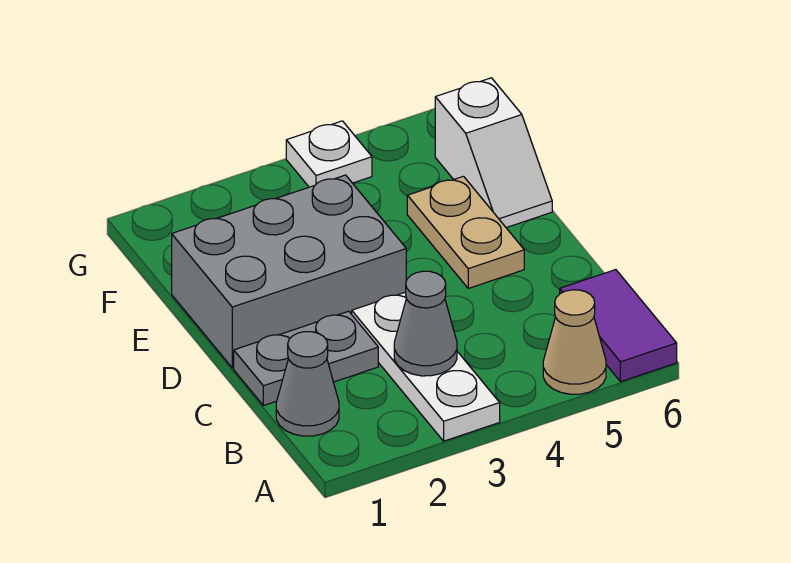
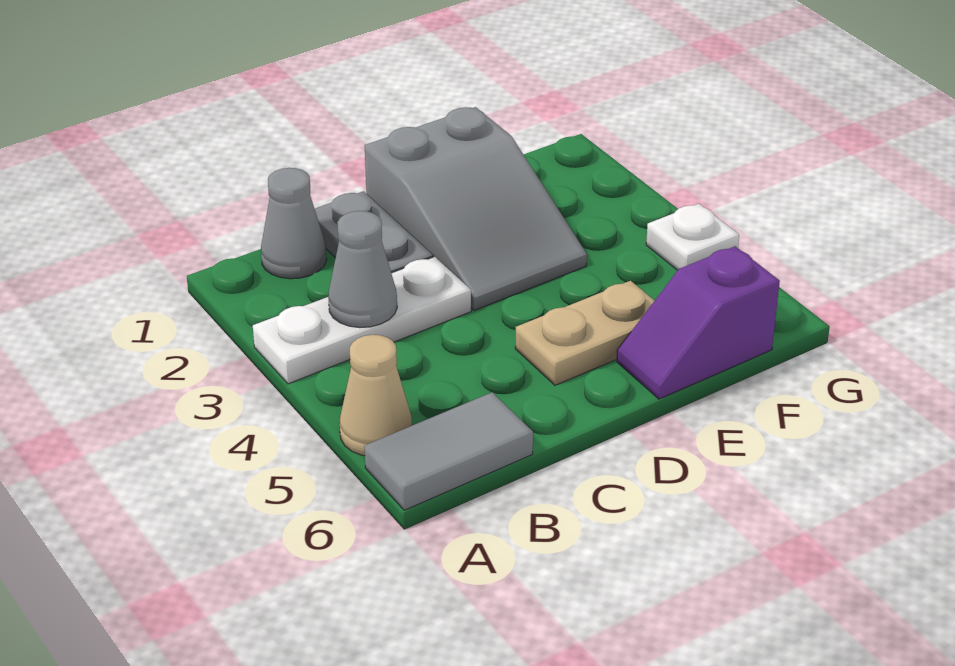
purple tile A6:B6 level 1 -> grey tile A6:B6 level 1
grey brick D1:E3 level 1 -> grey slope D1:E3 level 1 top 1
white slope E6:F6 level 1 top F -> purple slope E6:F6 level 1 top F

